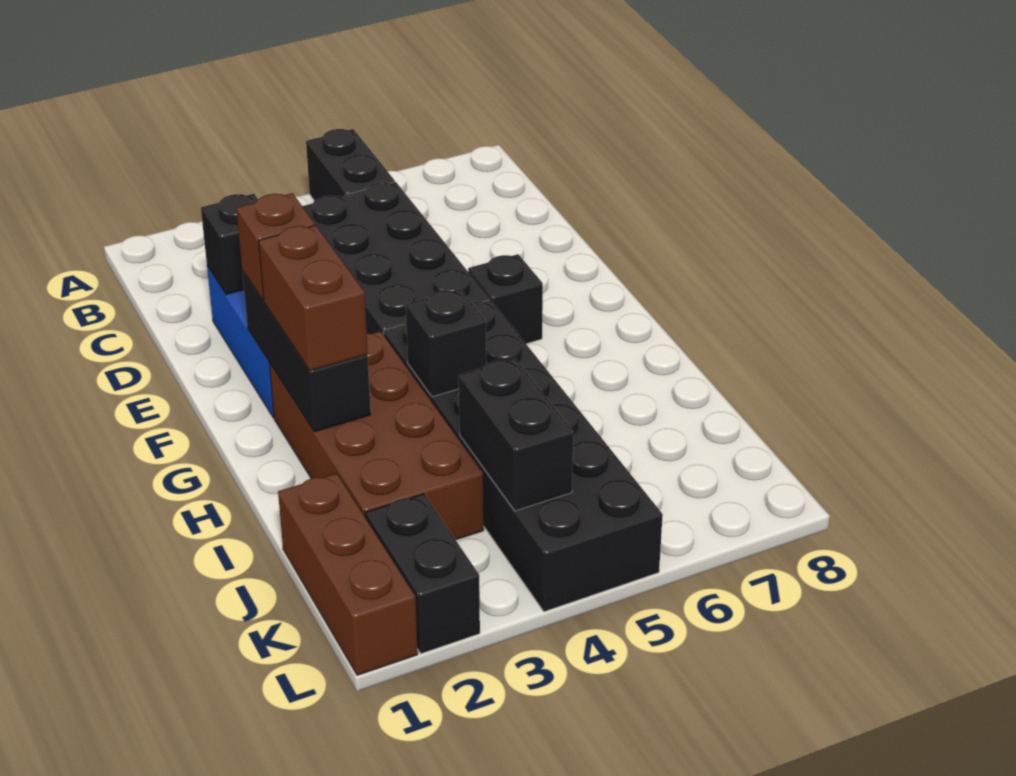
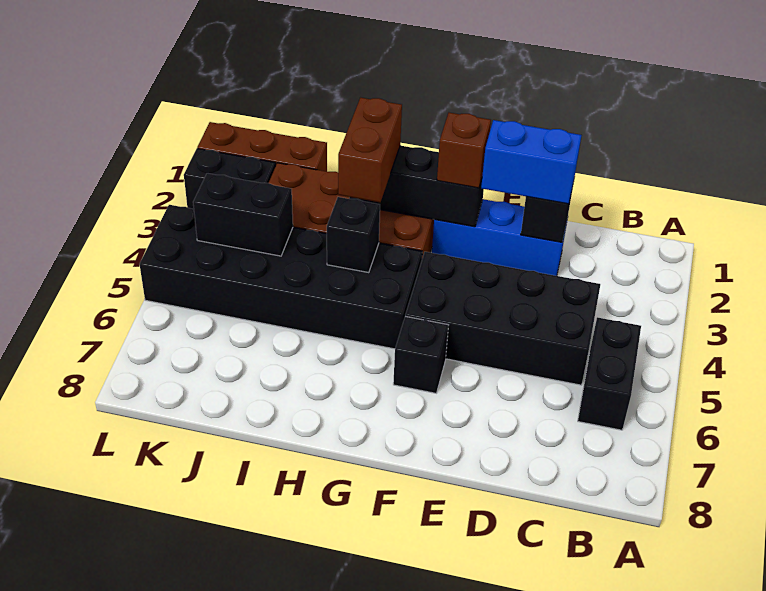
black brick A5:B5 level 1 -> black brick B5:B6 level 1
none -> blue brick D2:E2 level 3
brown brick G2:H2 level 3 -> brown brick H2:H3 level 3

